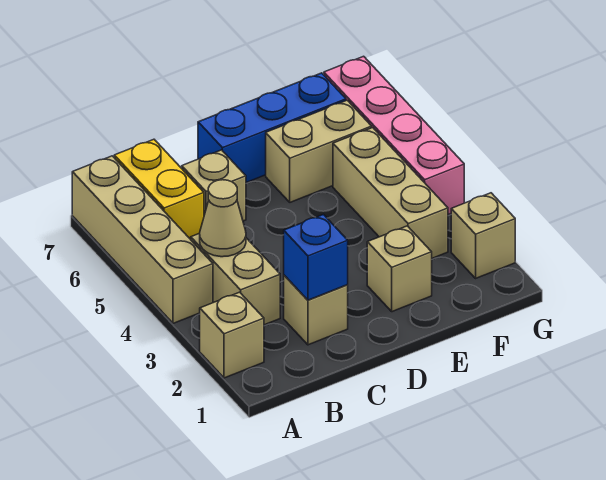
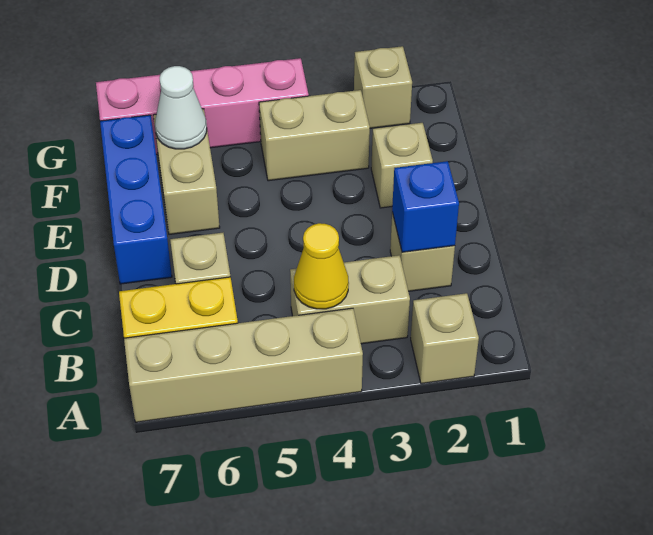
tan cone B4 level 2 -> yellow cone B4 level 2
tan brick F3:F5 level 1 -> tan brick F3:F4 level 1
none -> white cone F6 level 2

